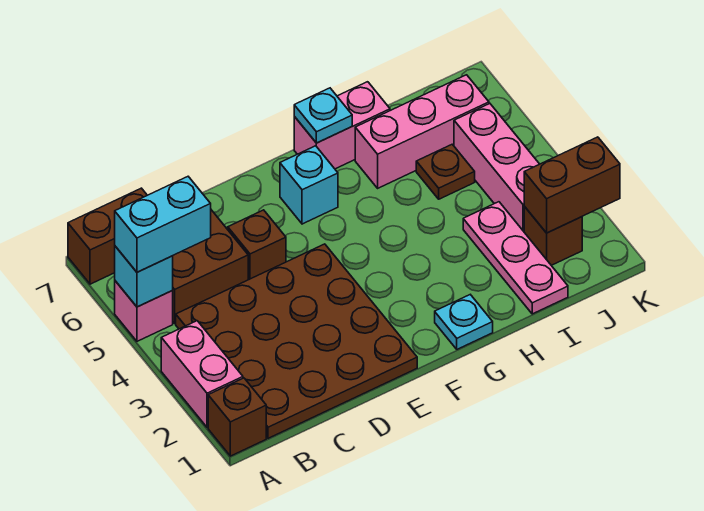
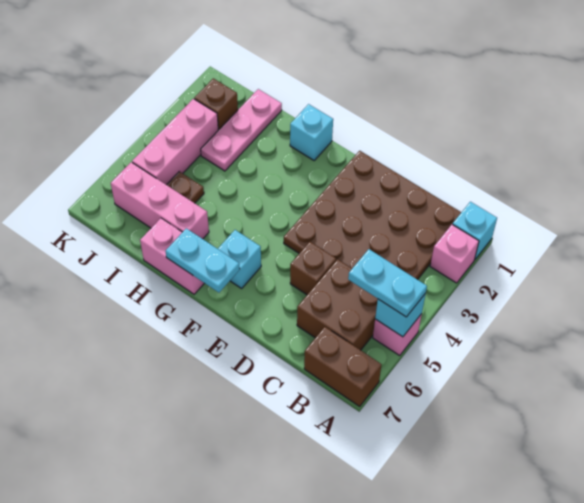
brown brick A1 level 1 -> cyan brick A1 level 1
pink brick A2:A3 level 1 -> pink brick A2 level 1
cyan brick A5:B5 level 3 -> cyan plate A5:B5 level 3
cyan plate G1 level 1 -> cyan brick G1 level 1
cyan plate G7 level 2 -> cyan plate F7:G7 level 2
brown brick J2:K2 level 2 -> none

